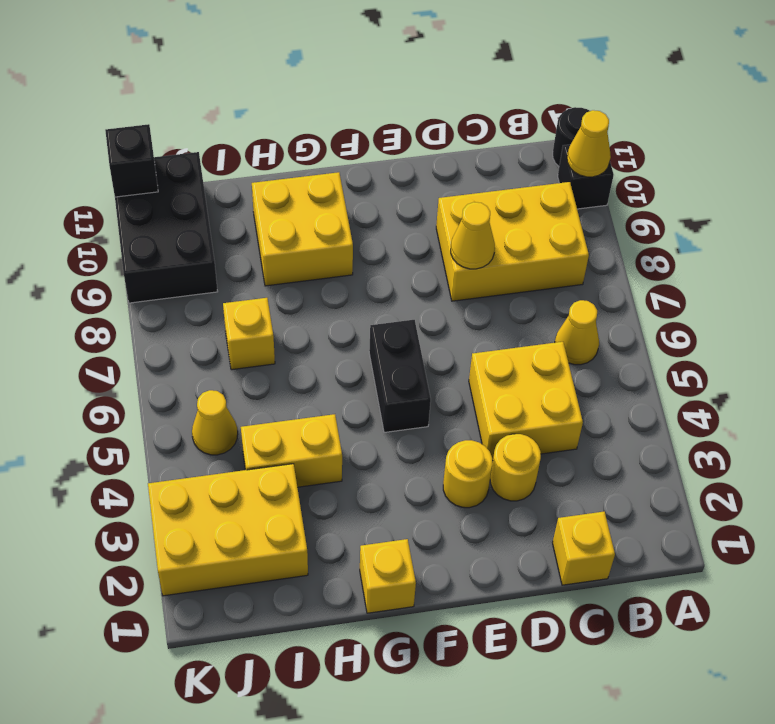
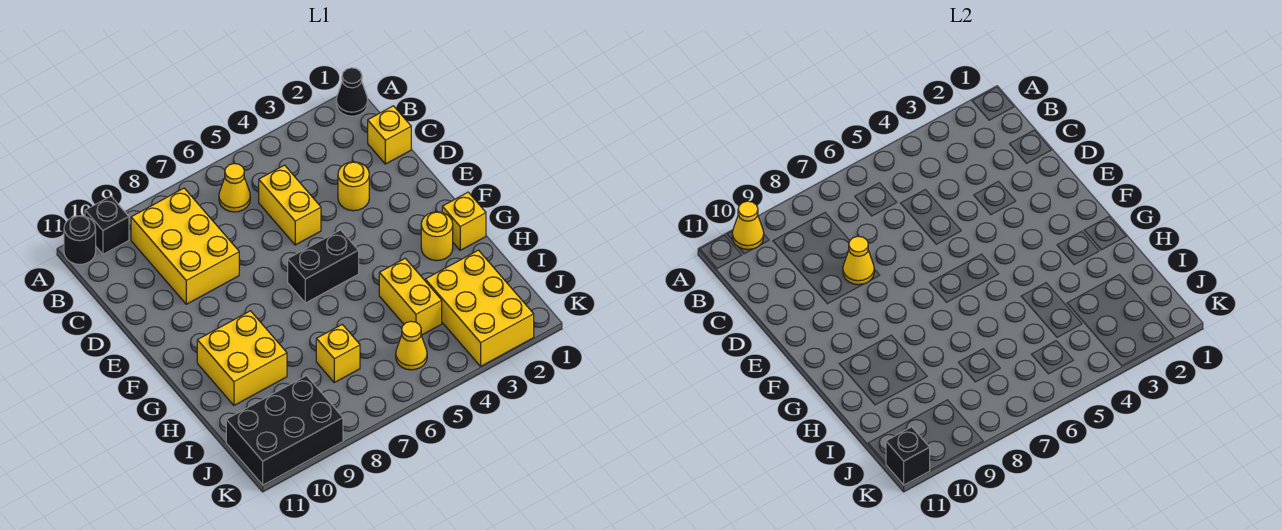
none -> black cone A1 level 1
yellow brick C4:D5 level 1 -> yellow brick C5:D5 level 1
yellow round brick E3 level 1 -> yellow round brick G2 level 1

